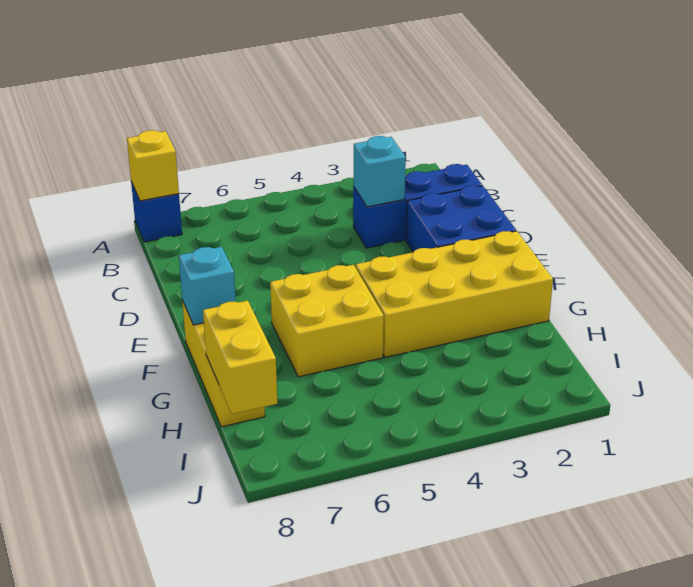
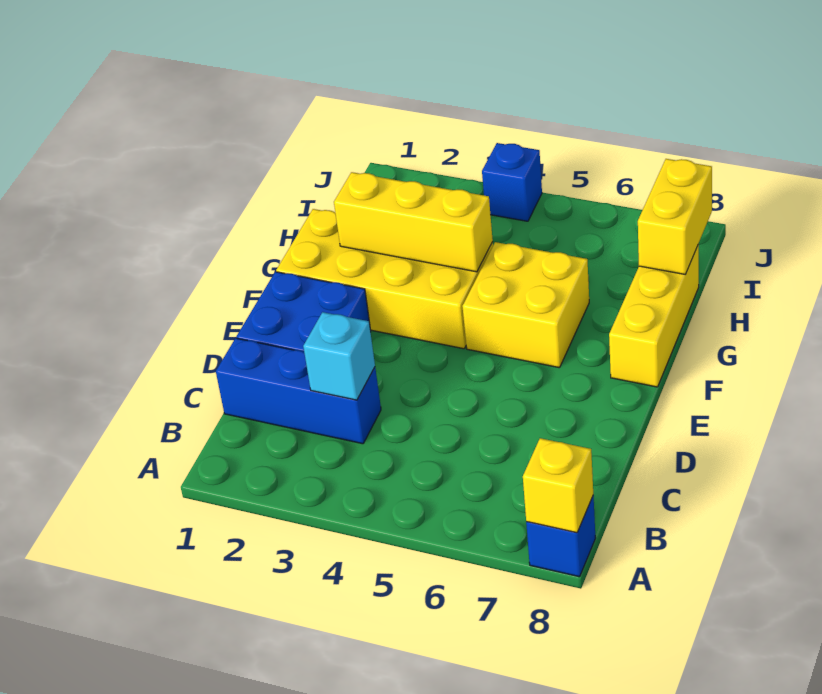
cyan brick F8 level 2 -> none
none -> yellow brick G2:G4 level 2
none -> blue brick J4 level 1

